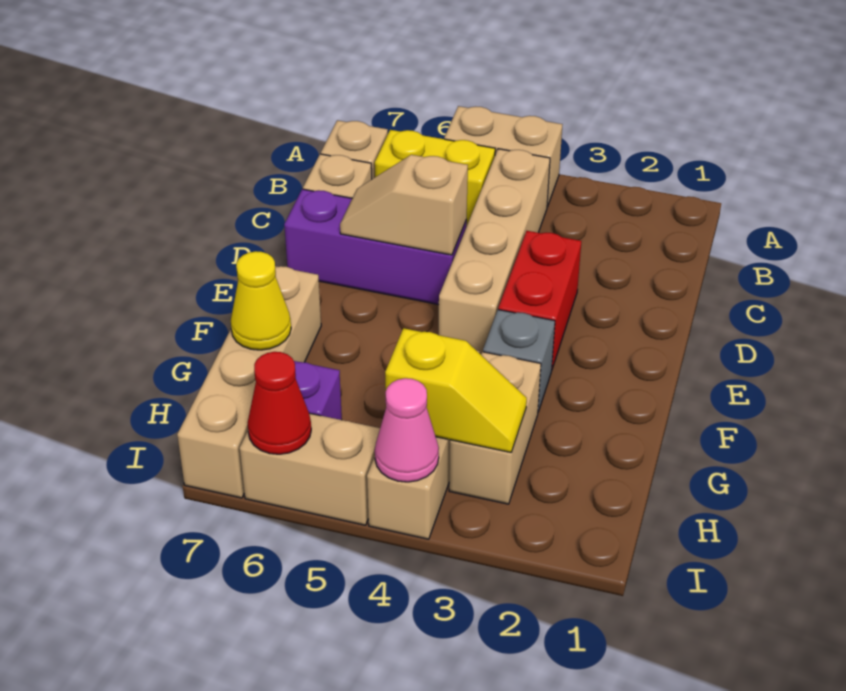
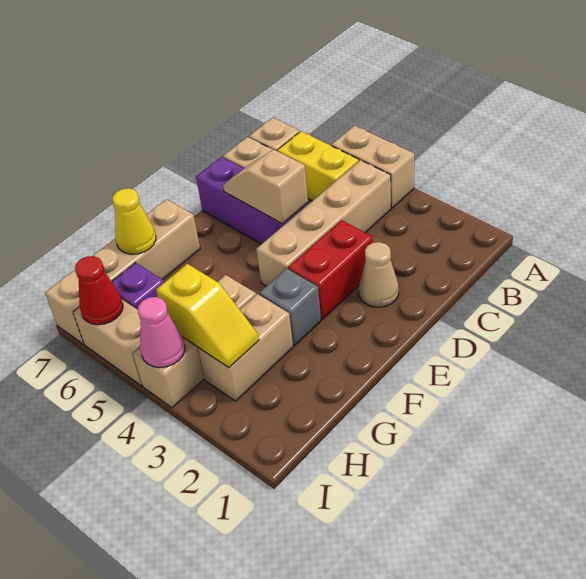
none -> tan cone D2 level 1

